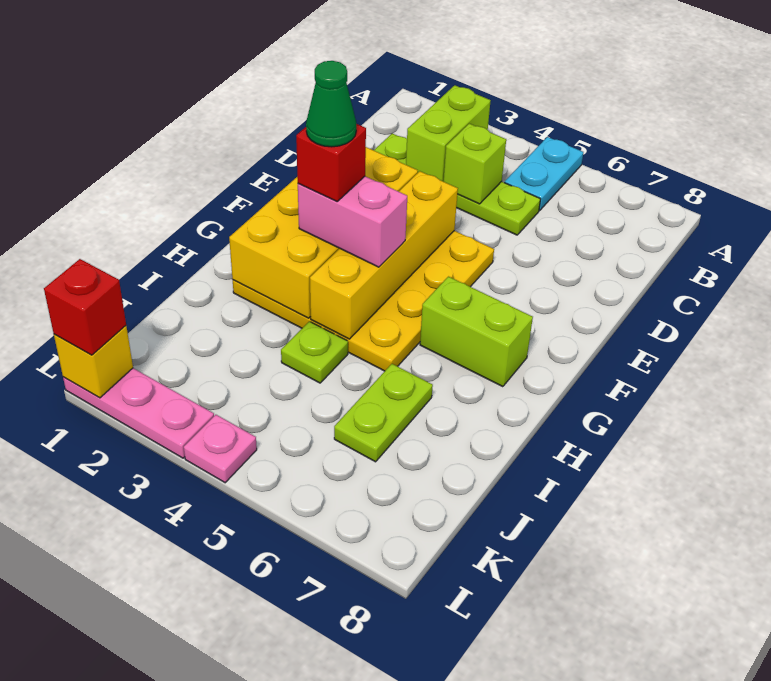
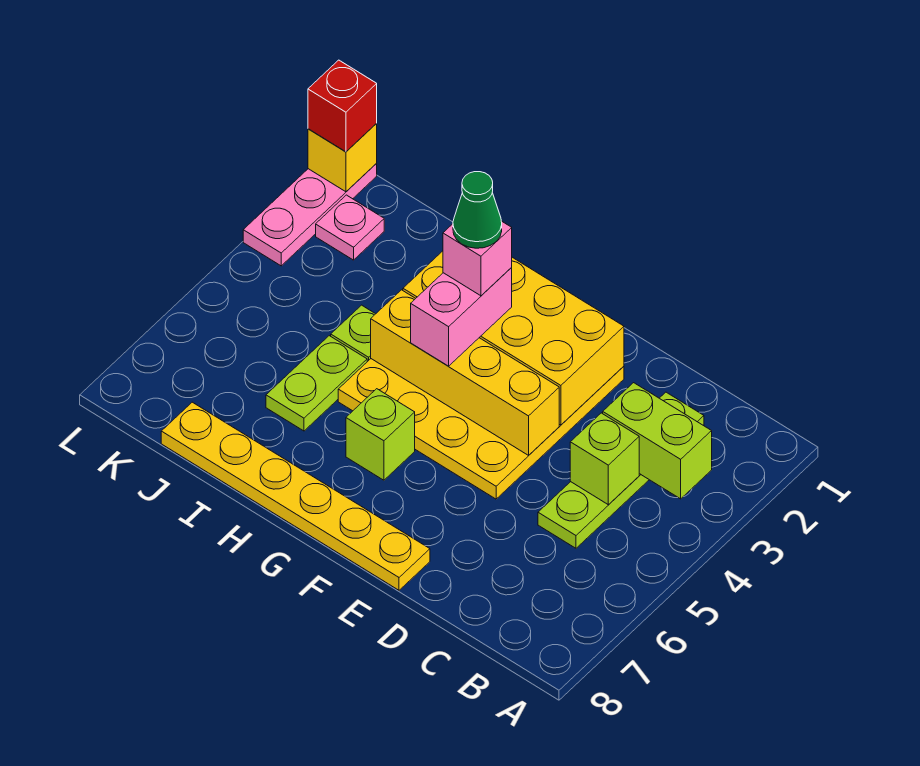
cyan plate A5:B5 level 1 -> none
none -> yellow plate E8:J8 level 1
red brick G3 level 4 -> pink brick G3 level 4
lime brick G6:G7 level 1 -> lime brick G6 level 1
lime plate I6:J6 level 1 -> lime plate I5:I6 level 1
pink plate L4 level 1 -> pink plate K2 level 1

